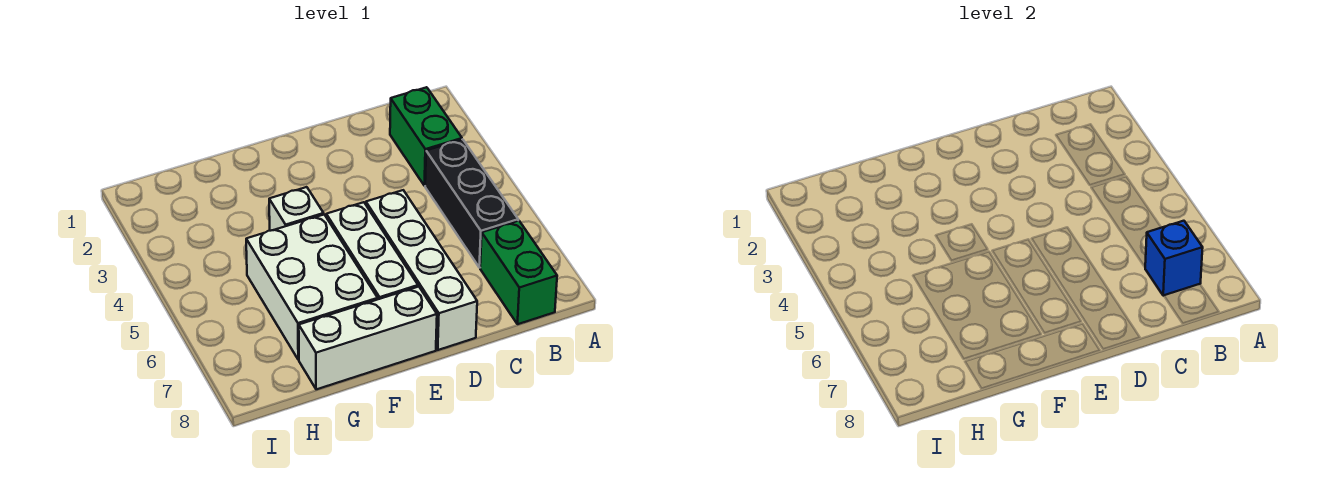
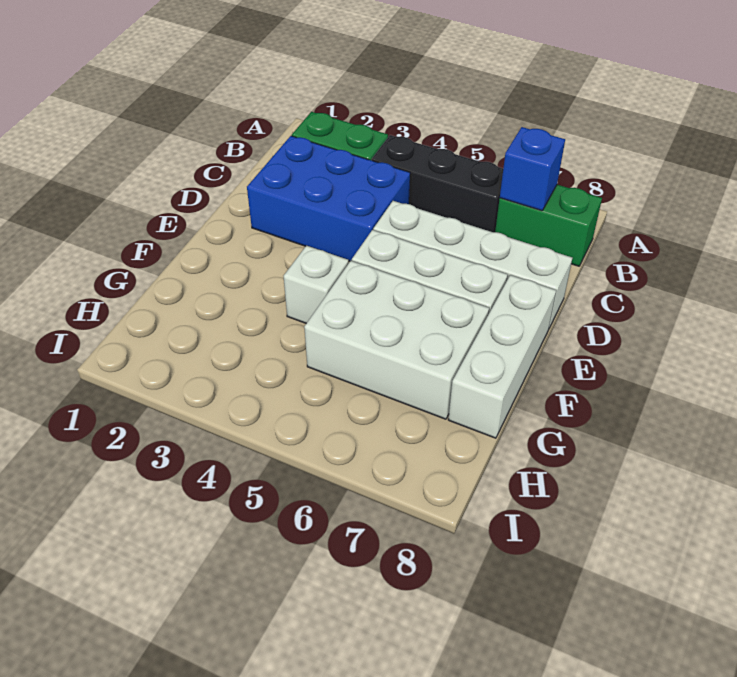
none -> blue brick C2:D4 level 1

